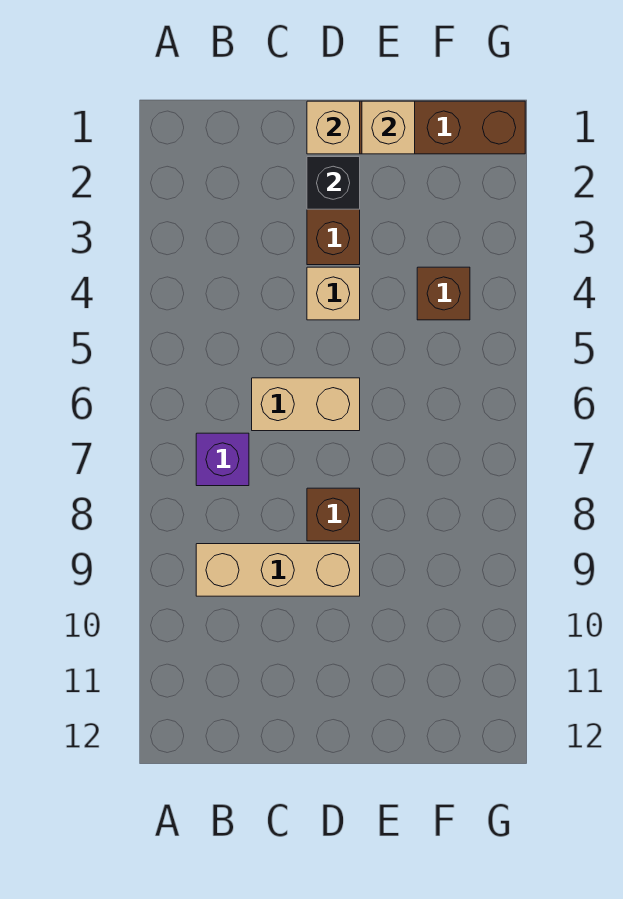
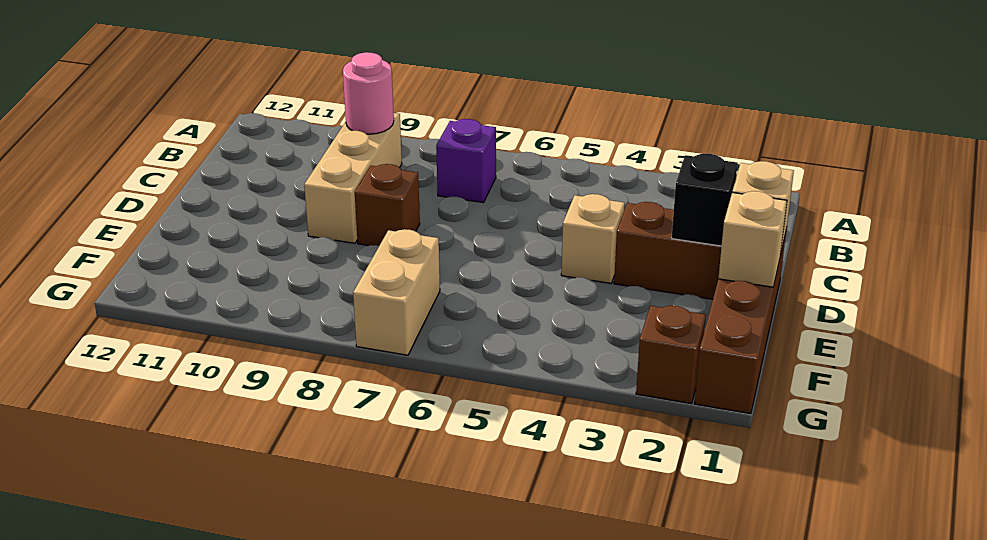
none -> pink round brick B9 level 2
tan brick C6:D6 level 1 -> tan brick F7:G7 level 1
brown brick F4 level 1 -> brown brick G2 level 1

